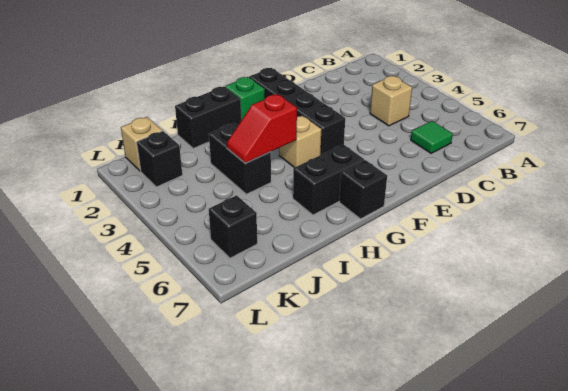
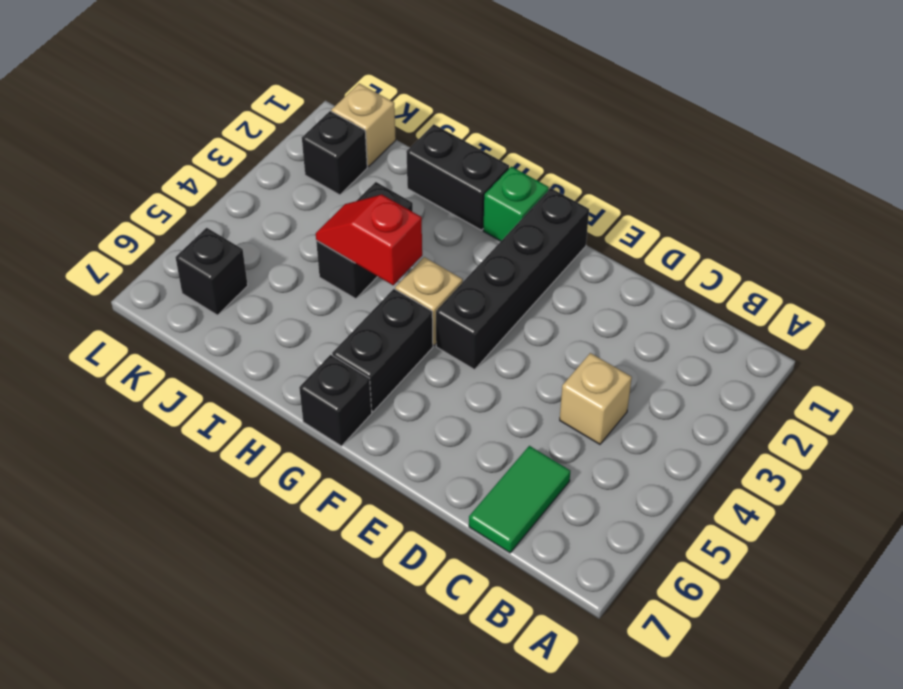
green tile C6 level 1 -> green tile C6:C7 level 1
black brick G6:H6 level 1 -> black brick G5:G6 level 1

